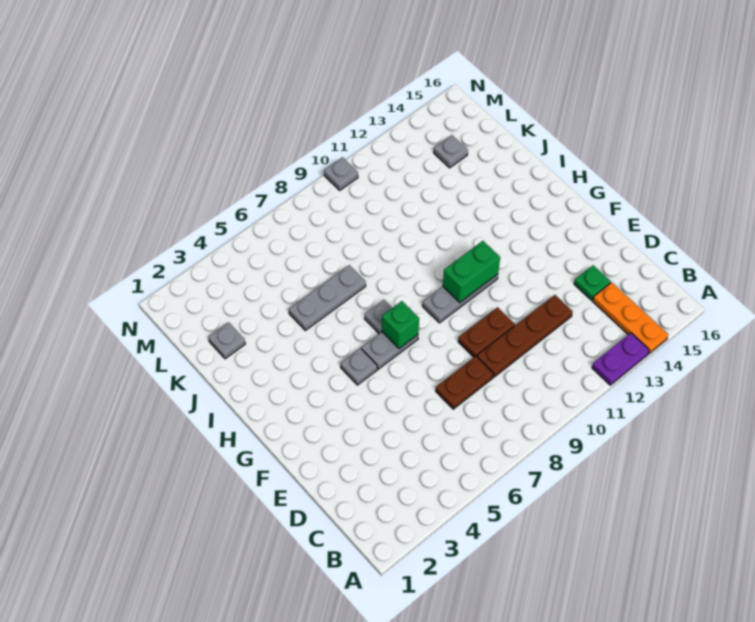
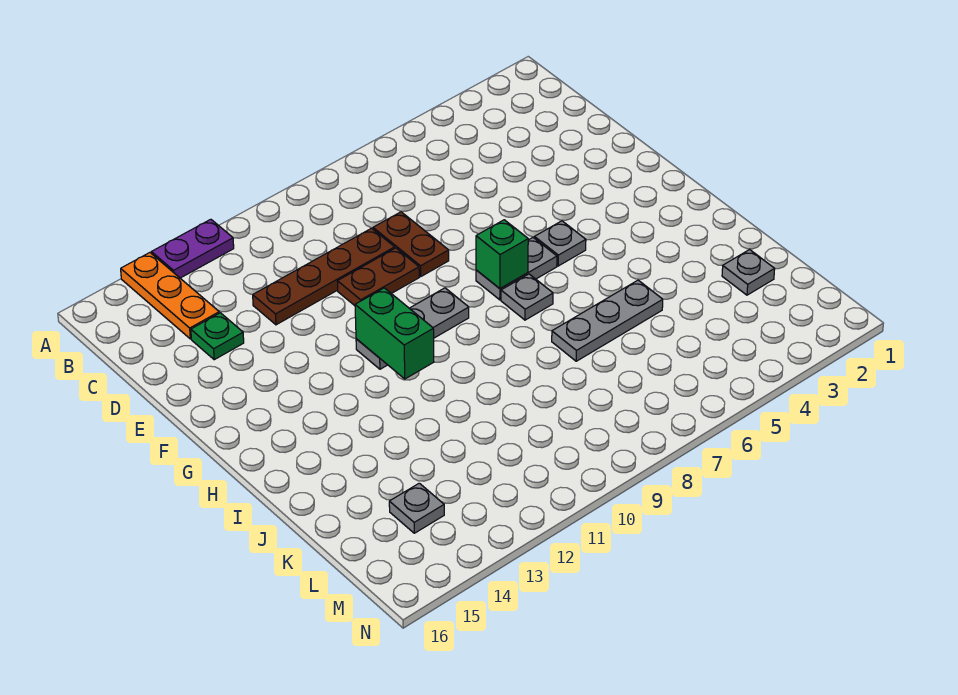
brown plate D7:D8 level 1 -> brown plate D8:E8 level 1
green brick G10:G11 level 2 -> green brick G11:H11 level 2
grey plate N10 level 1 -> none

